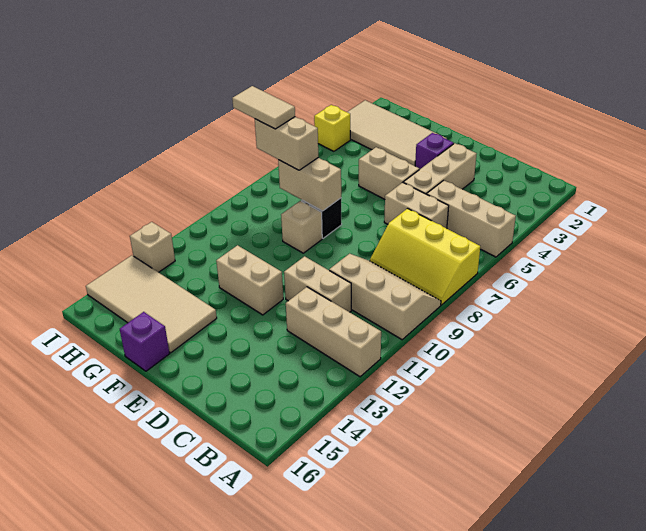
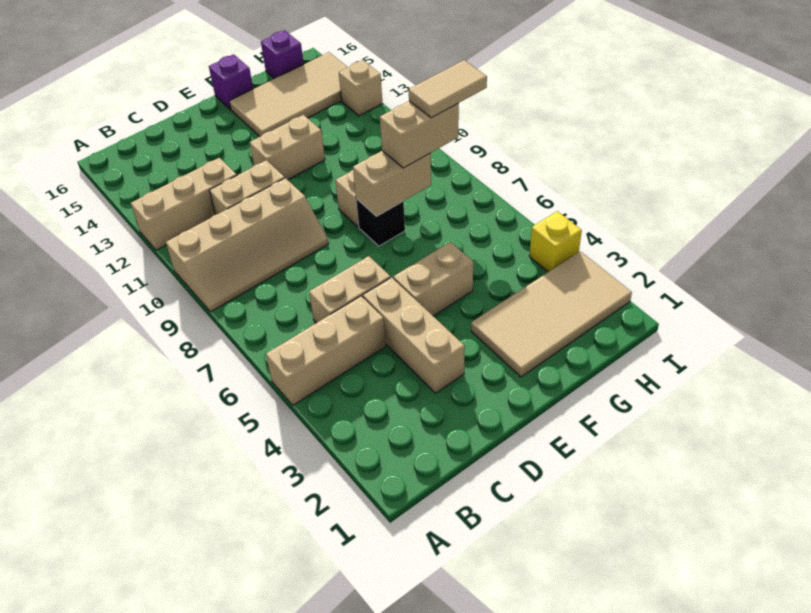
yellow slope A7:C8 level 1 top 7 -> none
tan slope A9:C10 level 1 top 10 -> tan slope A9:D10 level 1 top 10
purple brick E3 level 1 -> purple brick H16 level 1

